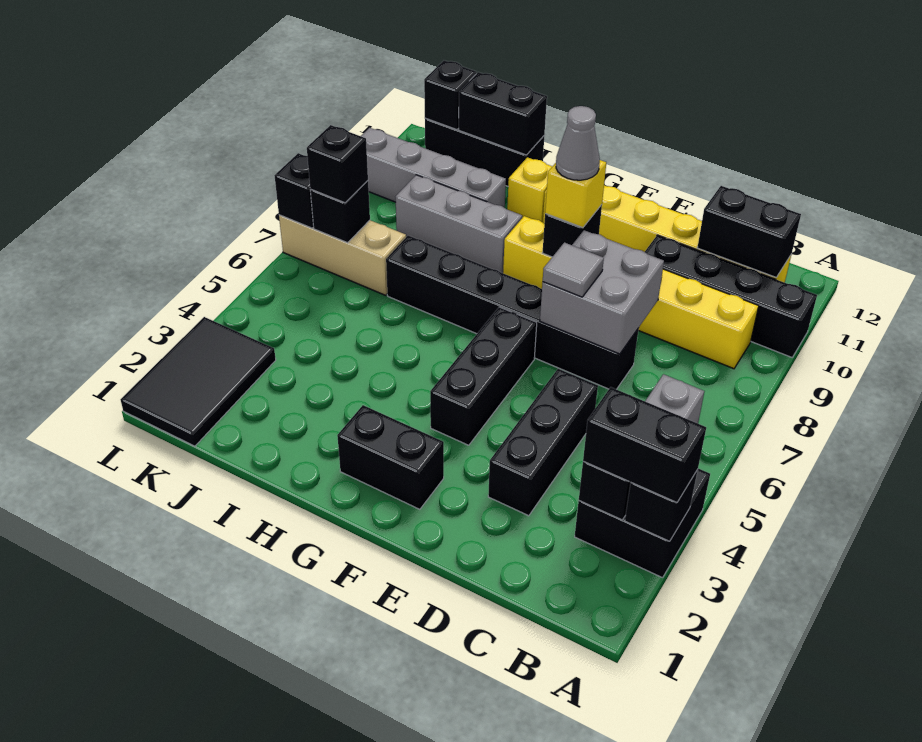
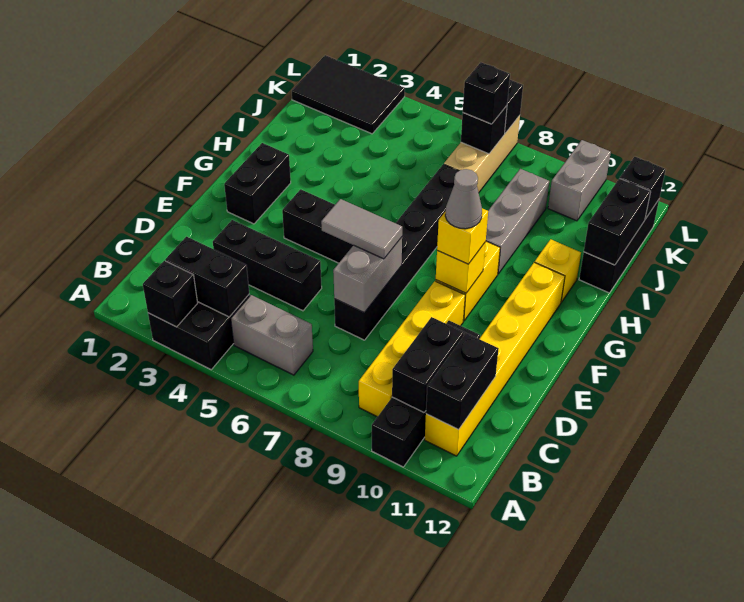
black brick A3:B3 level 3 -> black brick B10:C10 level 2
grey brick D7:E8 level 2 -> grey brick D7:E7 level 2
grey tile E7 level 3 -> grey tile E6:E7 level 3
black brick F9 level 2 -> yellow brick F9 level 2
grey brick I10:L10 level 1 -> grey brick K10:L10 level 1

